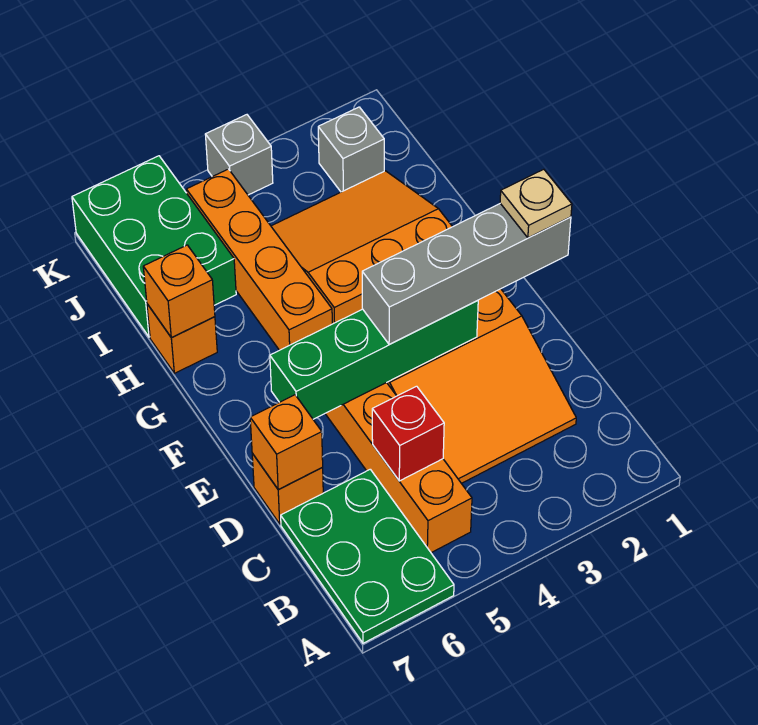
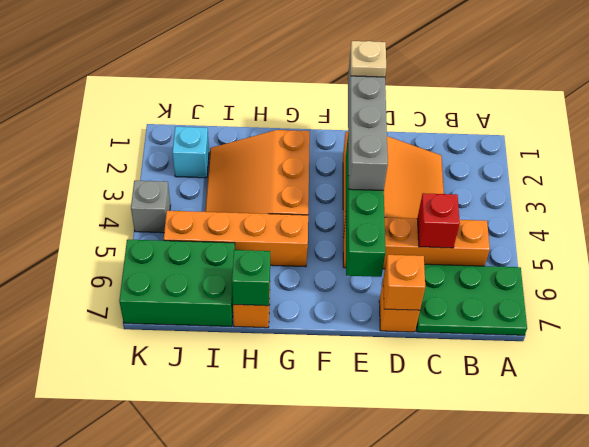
orange brick H7 level 2 -> green brick H7 level 2
grey brick J2 level 1 -> cyan brick J2 level 1

